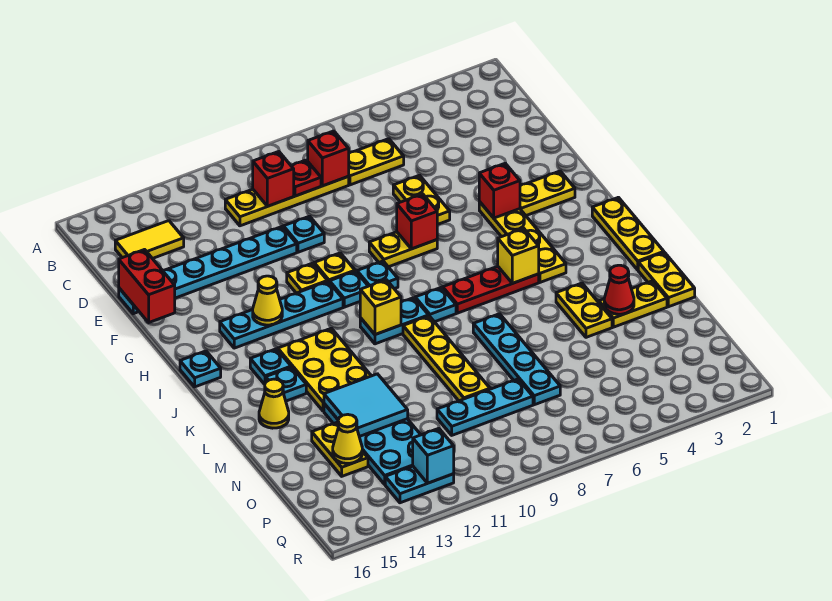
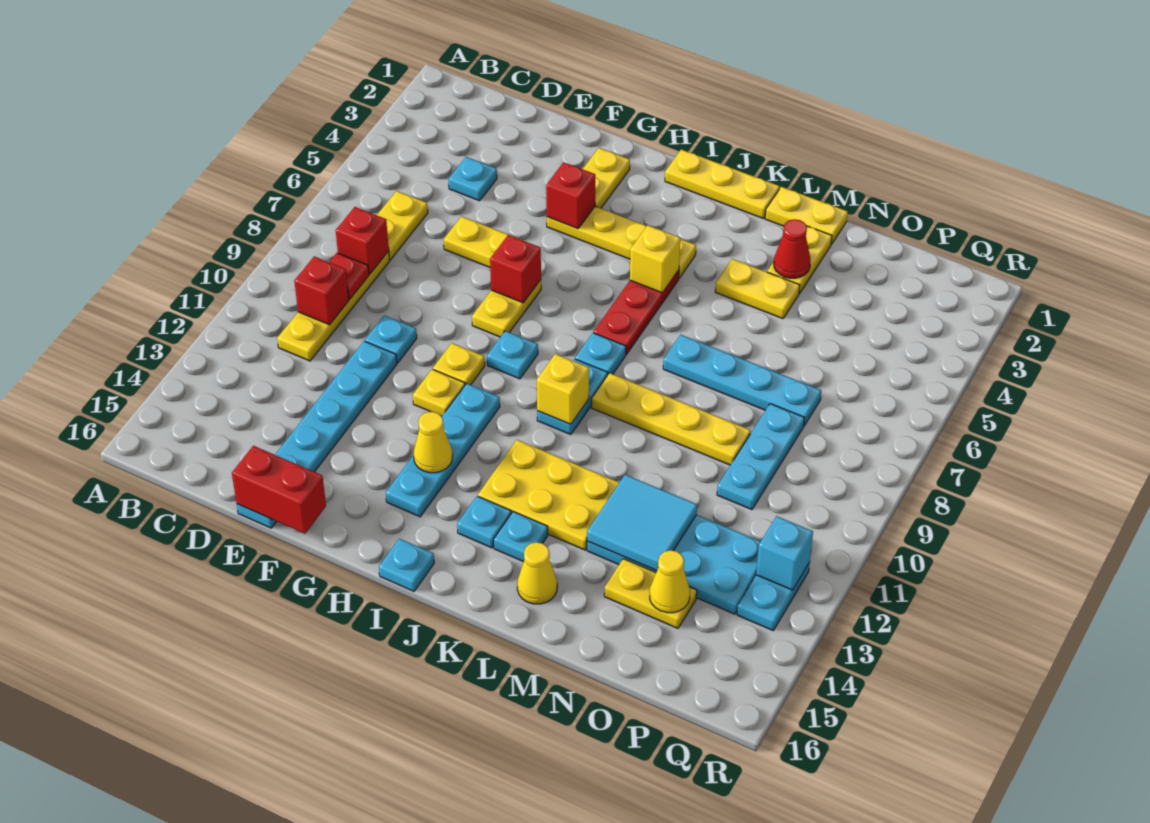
yellow tile C14:C15 level 1 -> none
cyan plate H10 level 1 -> cyan plate D4 level 1

